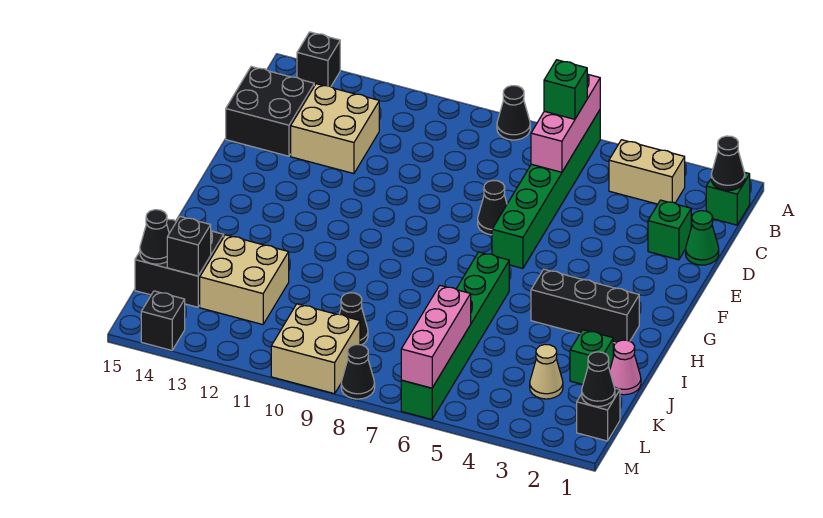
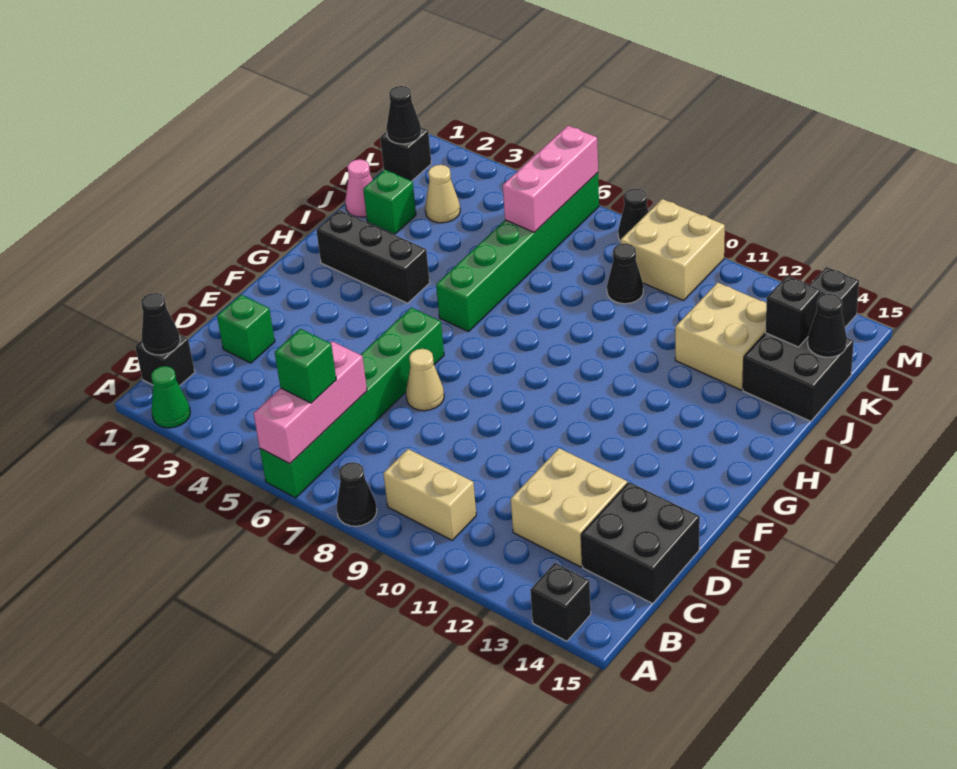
green brick B1 level 1 -> black brick B1 level 1
tan brick B3:B4 level 1 -> tan brick B9:B10 level 1
green cone D1 level 1 -> green cone A2 level 1
black cone E7 level 1 -> tan cone E7 level 1

